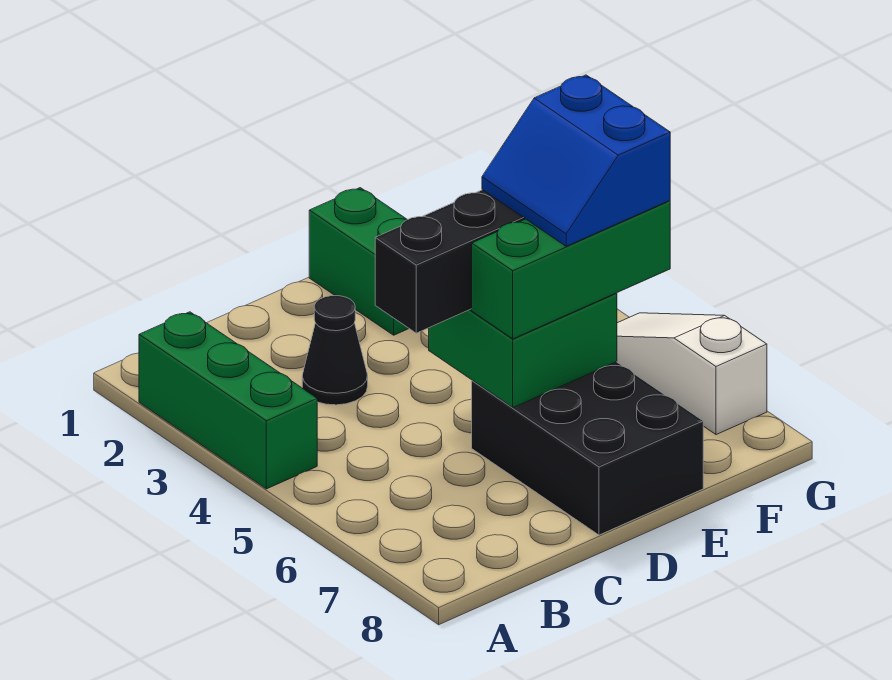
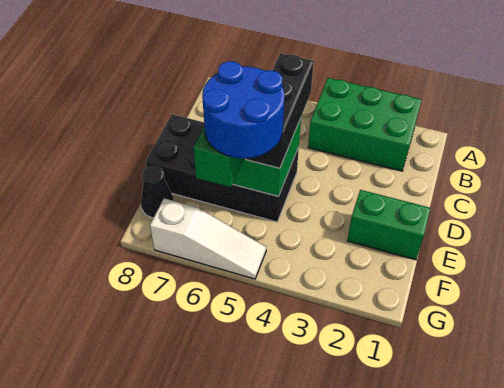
green brick A2:A4 level 1 -> green brick A2:B4 level 1
black cone C3 level 1 -> black cone F8 level 1
black brick D6:E8 level 1 -> black brick D5:E8 level 1
blue slope E5:F6 level 4 top F -> blue round brick E5:F6 level 4

